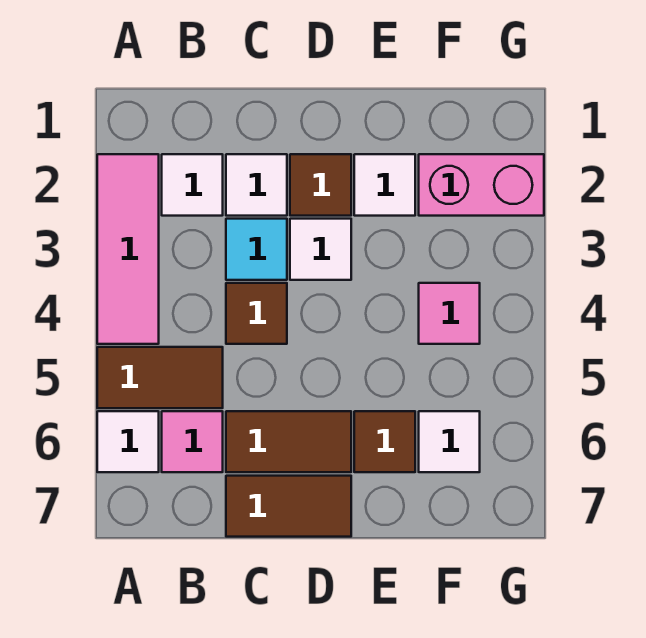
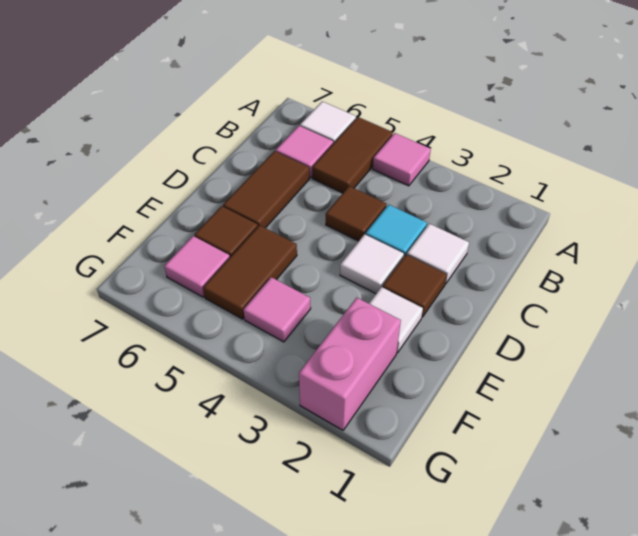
pink tile A2:A4 level 1 -> pink tile A4 level 1
white tile B2 level 1 -> none
brown tile C7:D7 level 1 -> brown tile E5:F5 level 1
white tile F6 level 1 -> pink tile F6 level 1

